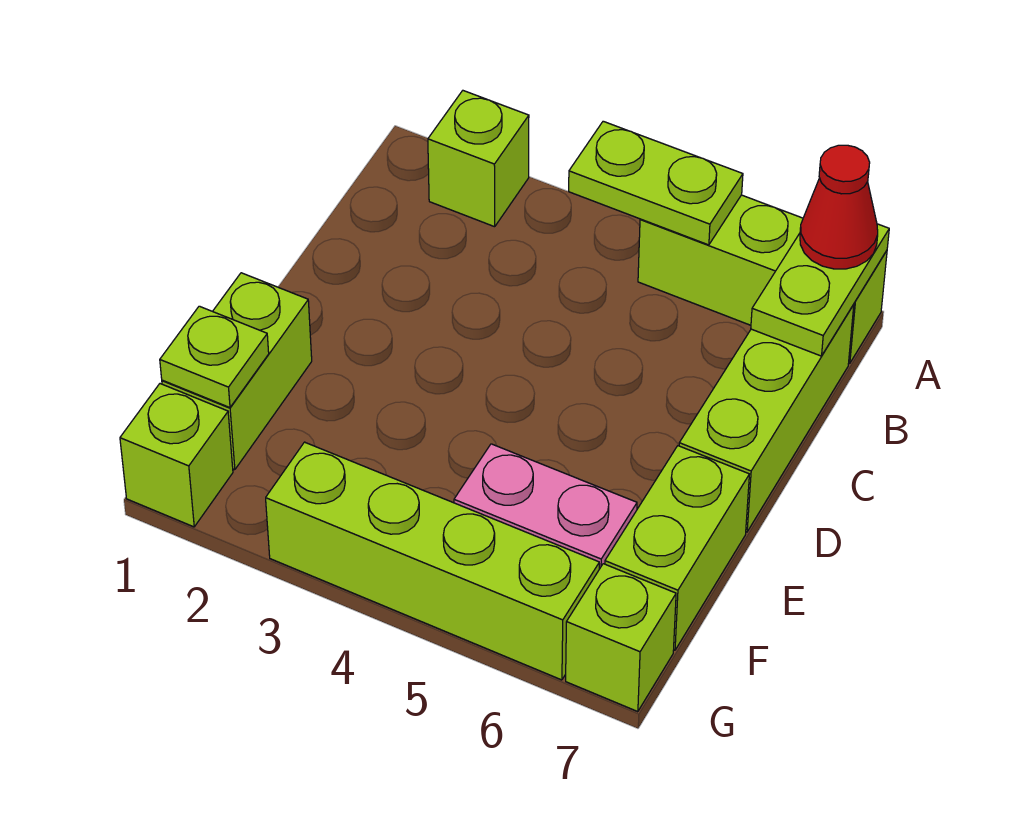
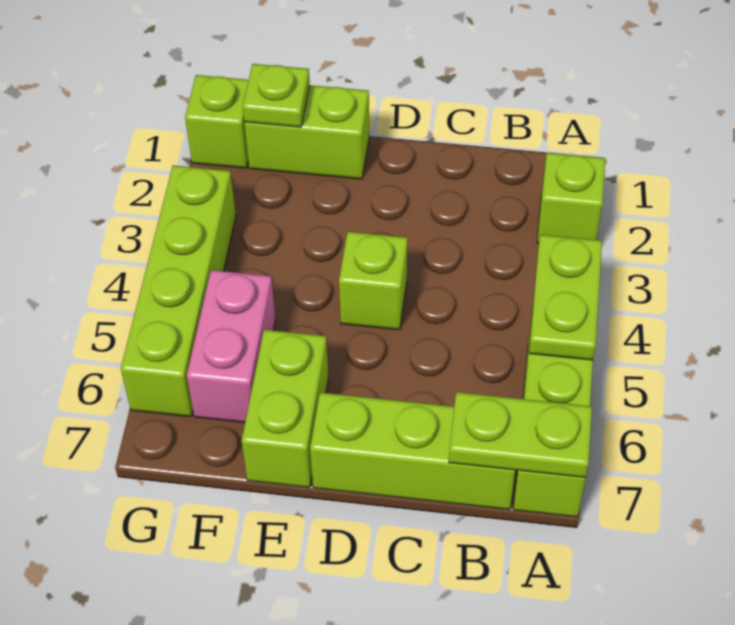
red cone A7 level 3 -> none
lime brick E7:F7 level 1 -> lime brick E6:E7 level 1
lime brick G7 level 1 -> lime brick D4 level 1

